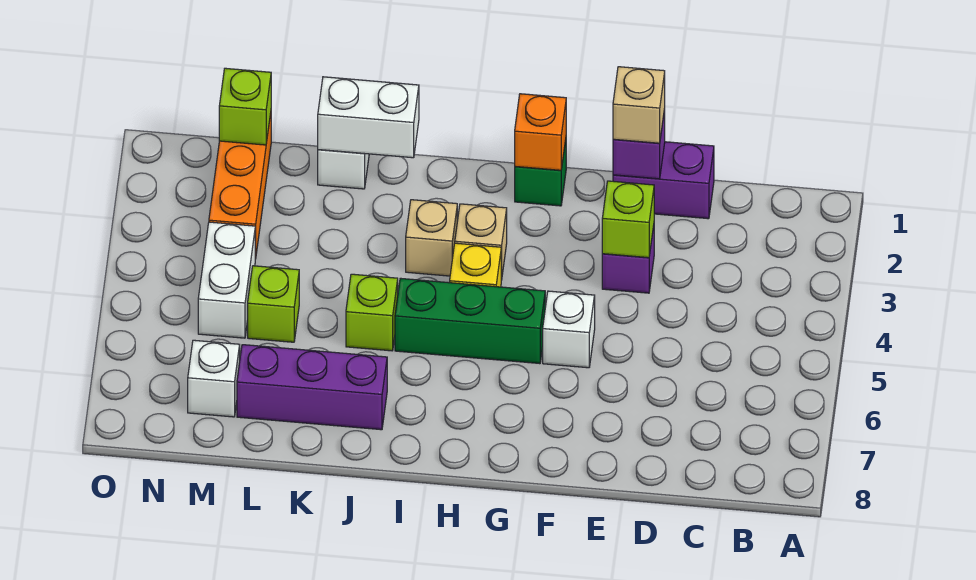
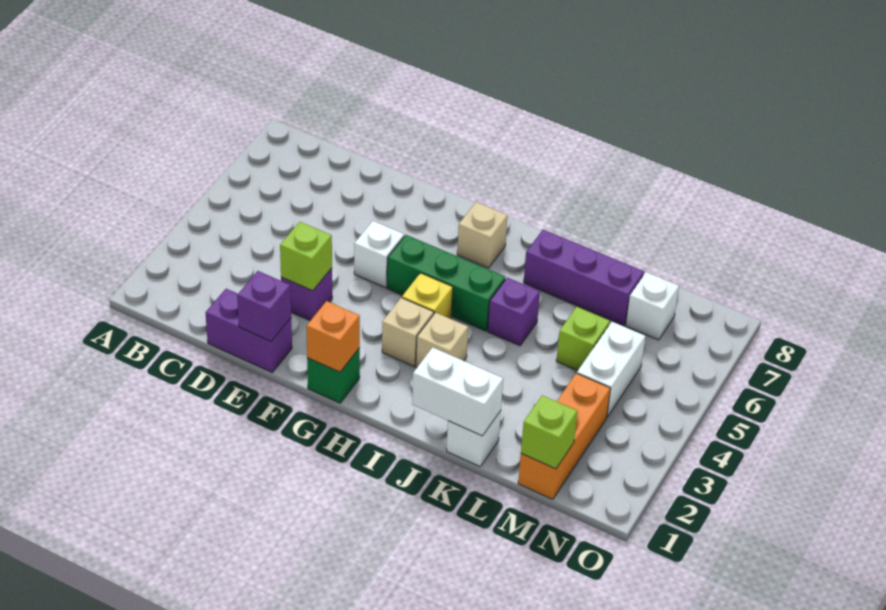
tan brick E1 level 3 -> tan brick H7 level 1
lime brick J5 level 1 -> purple brick J5 level 1

